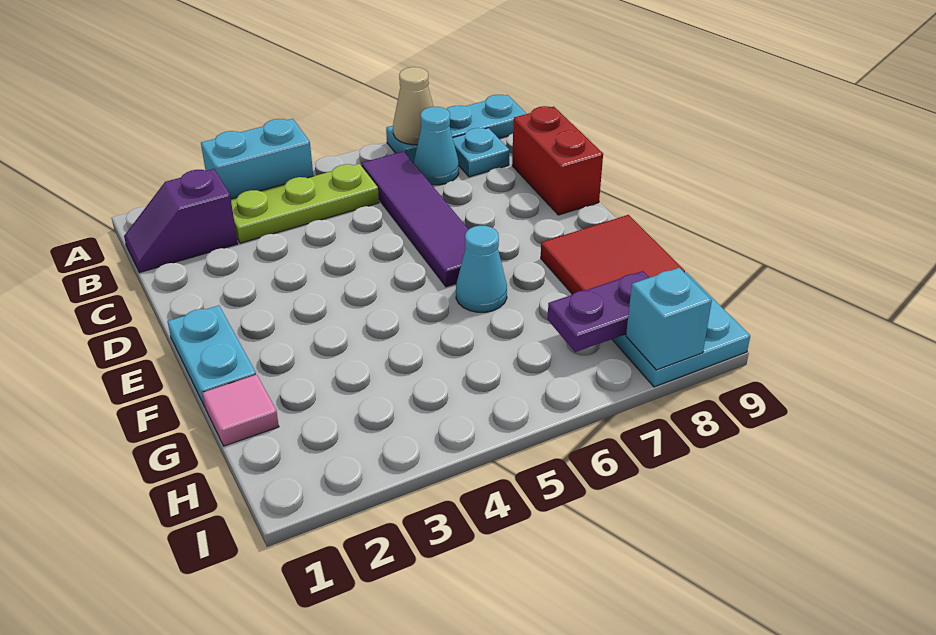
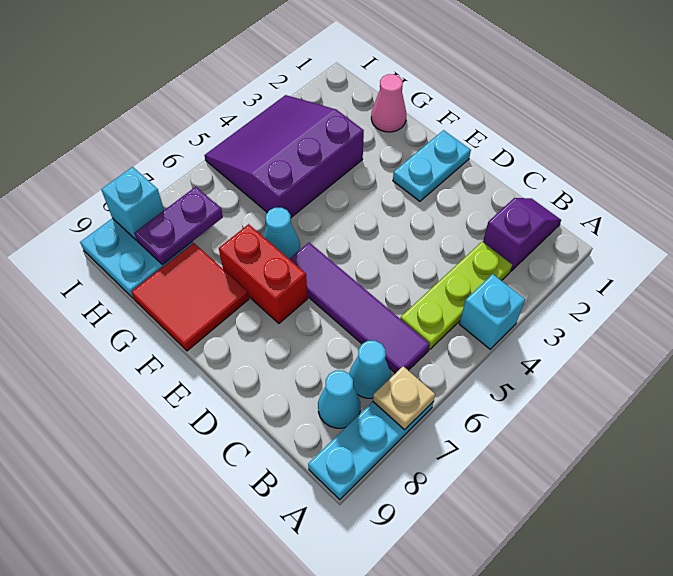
cyan brick A3:A4 level 1 -> cyan brick A4 level 1
tan cone A7 level 2 -> tan plate A7 level 2
cyan plate B8 level 1 -> cyan cone B8 level 1
red brick C9:D9 level 1 -> red brick E7:F7 level 1
cyan plate E1:F1 level 1 -> cyan plate E1:E2 level 1
pink tile G1 level 1 -> pink cone G1 level 1
none -> purple slope G3:I5 level 1 top G

